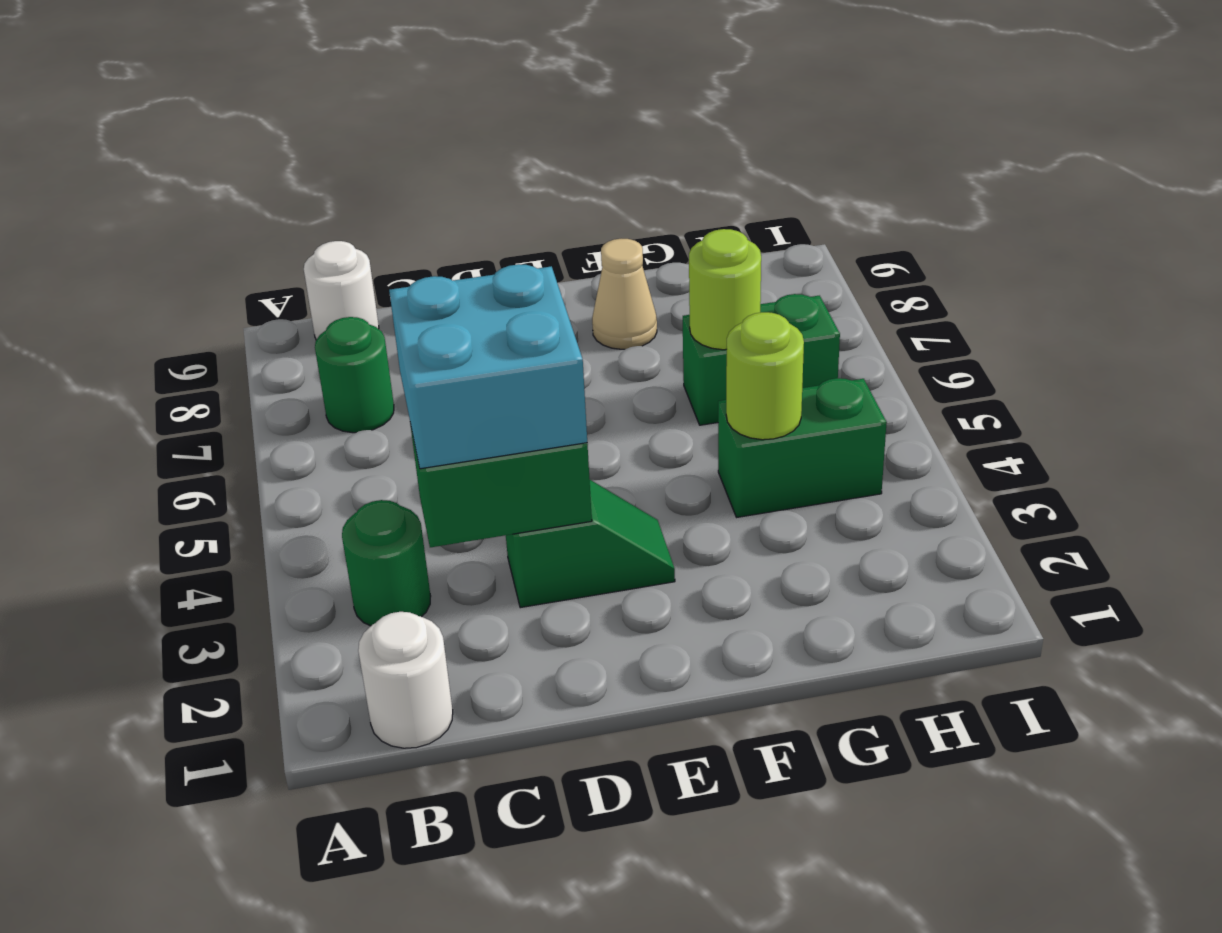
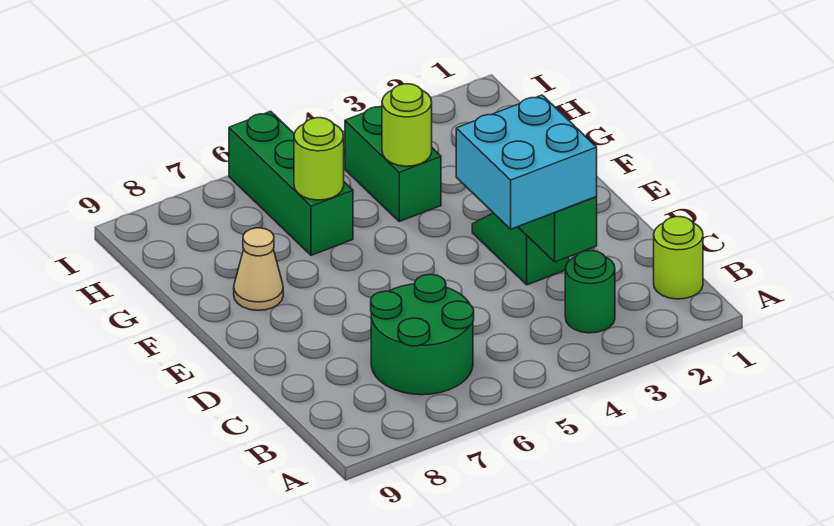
white round brick B1 level 1 -> lime round brick B1 level 1
green round brick B7 level 1 -> green round brick B6:C7 level 1
white round brick B9 level 1 -> none
green brick G6:H6 level 1 -> green brick G6:I6 level 1

